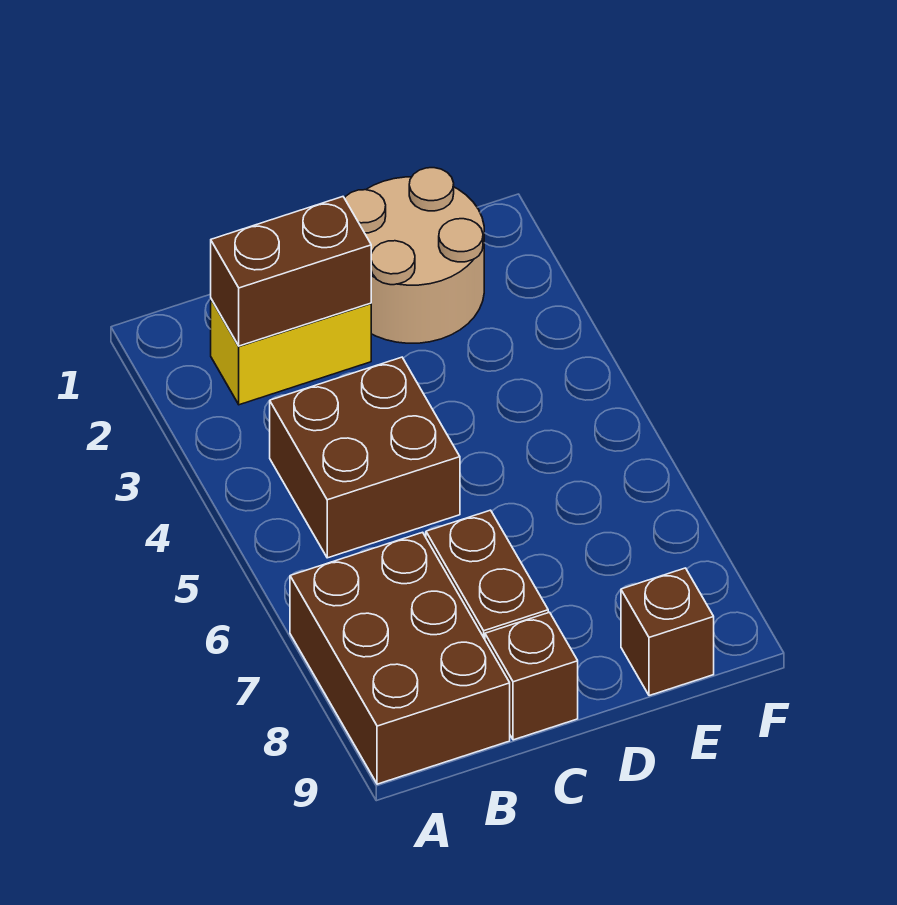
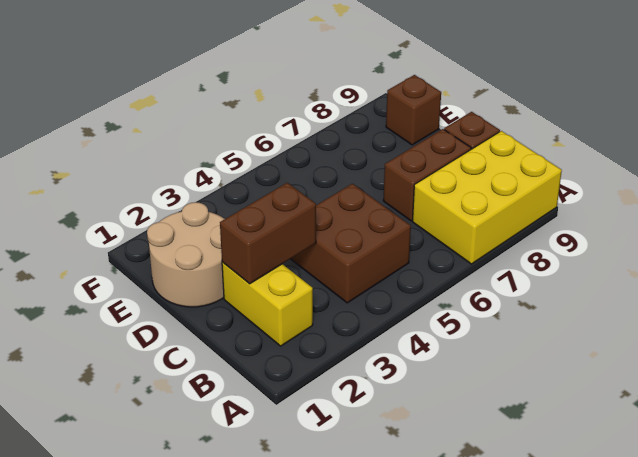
brown brick A7:B9 level 1 -> yellow brick A7:B9 level 1
brown brick B2:C2 level 2 -> brown brick C2:C3 level 2

